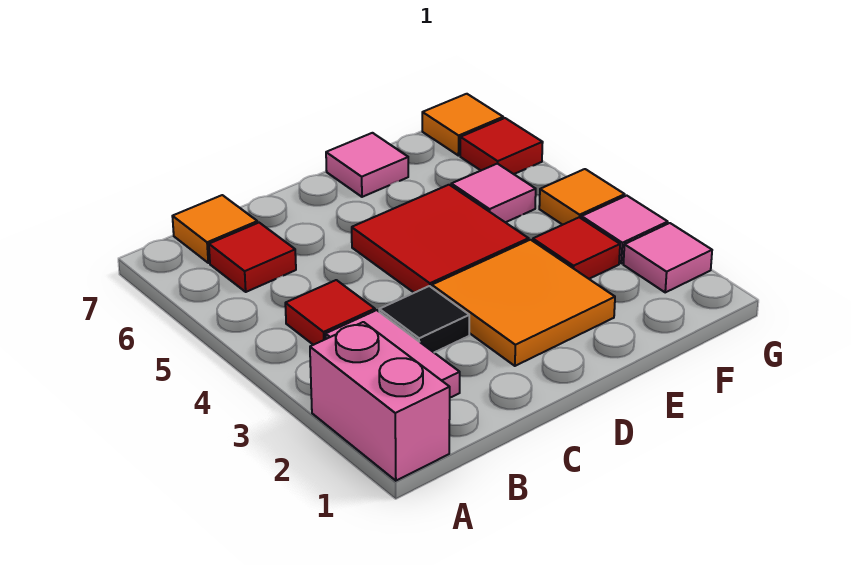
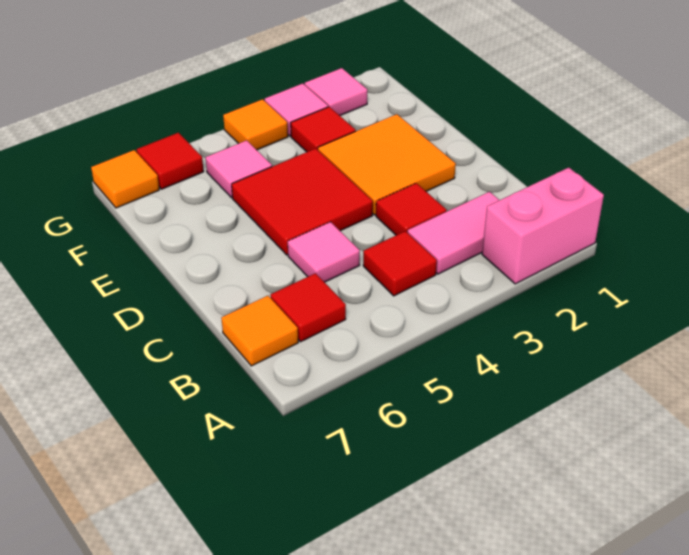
black tile C3 level 1 -> red tile C3 level 1
pink tile E7 level 1 -> pink tile C5 level 1

